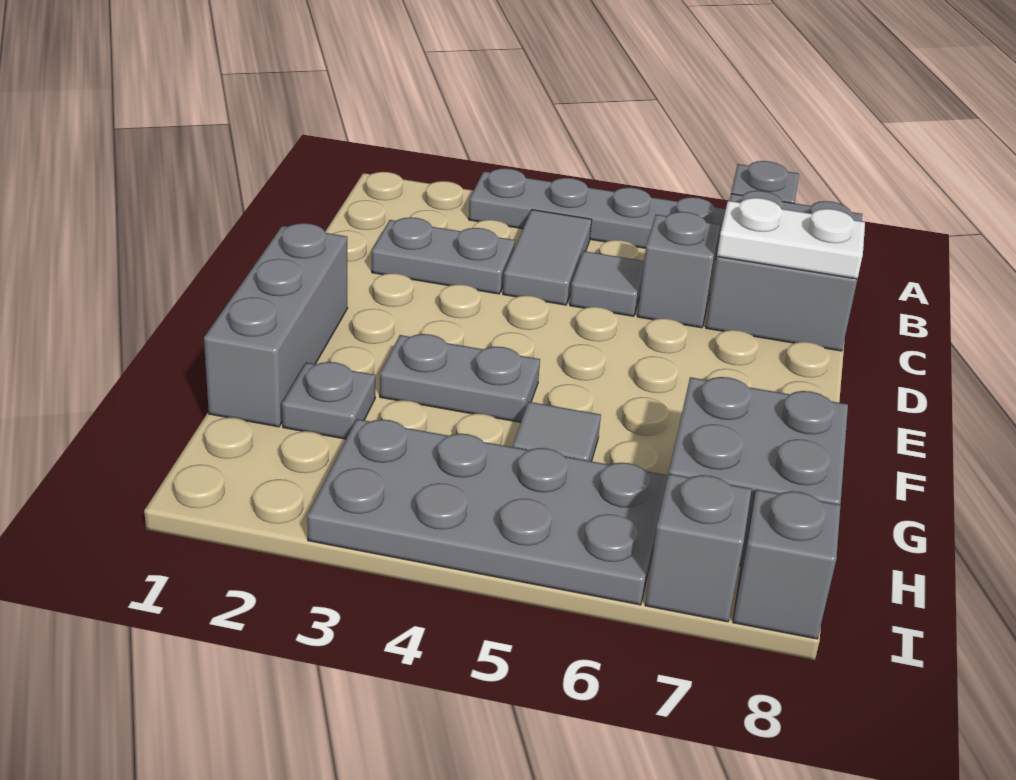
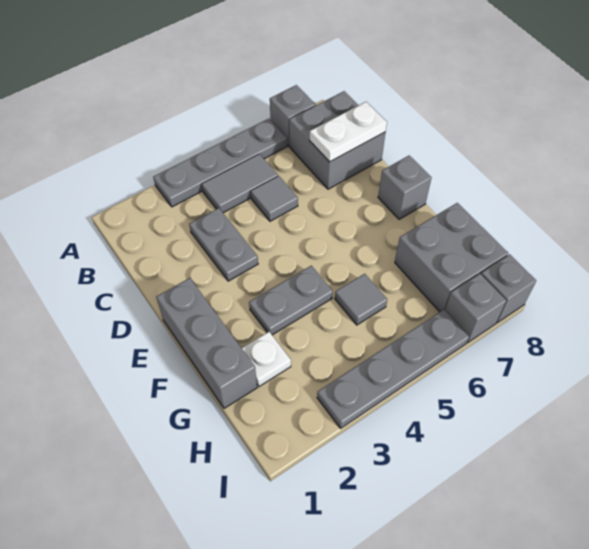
grey tile B4:C4 level 1 -> grey tile B4:B5 level 1
grey plate C2:C3 level 1 -> grey plate C3:D3 level 1
grey brick C6 level 1 -> grey brick E8 level 1
grey plate G2 level 1 -> white plate G2 level 1
grey plate H3:I6 level 1 -> grey plate I3:I6 level 1

